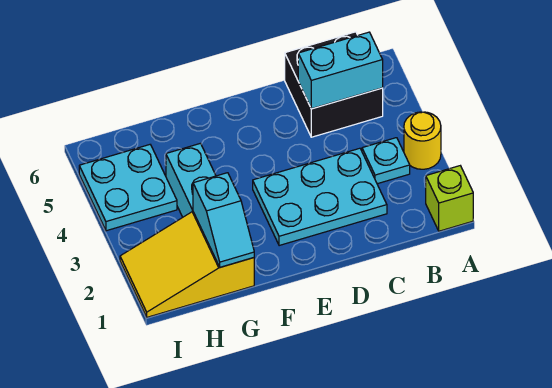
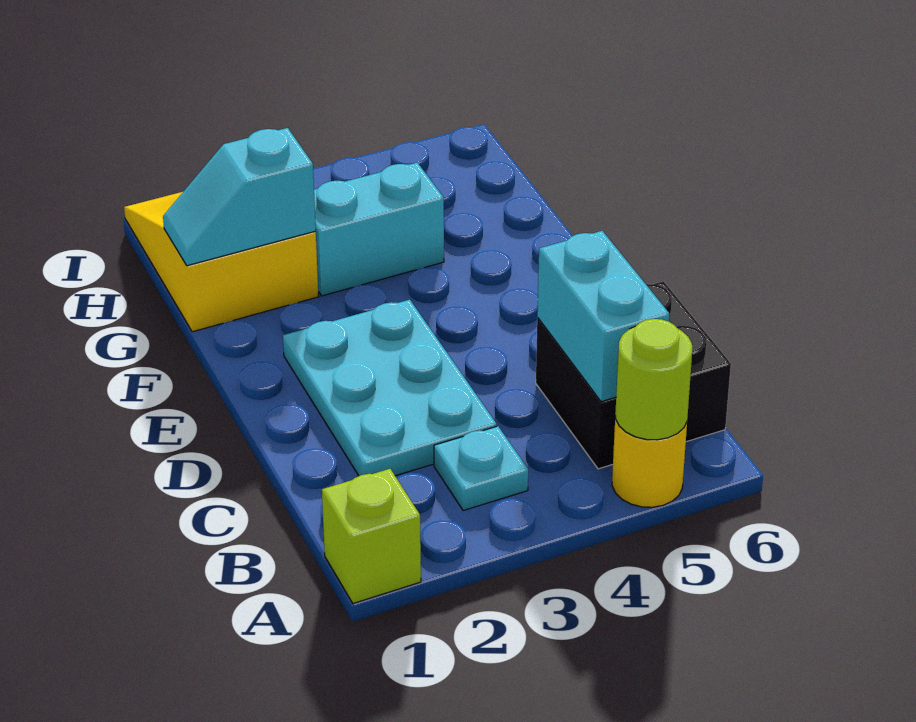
yellow round brick A3 level 1 -> yellow round brick A5 level 1
none -> lime round brick A5 level 2
cyan plate H4:I5 level 1 -> none

